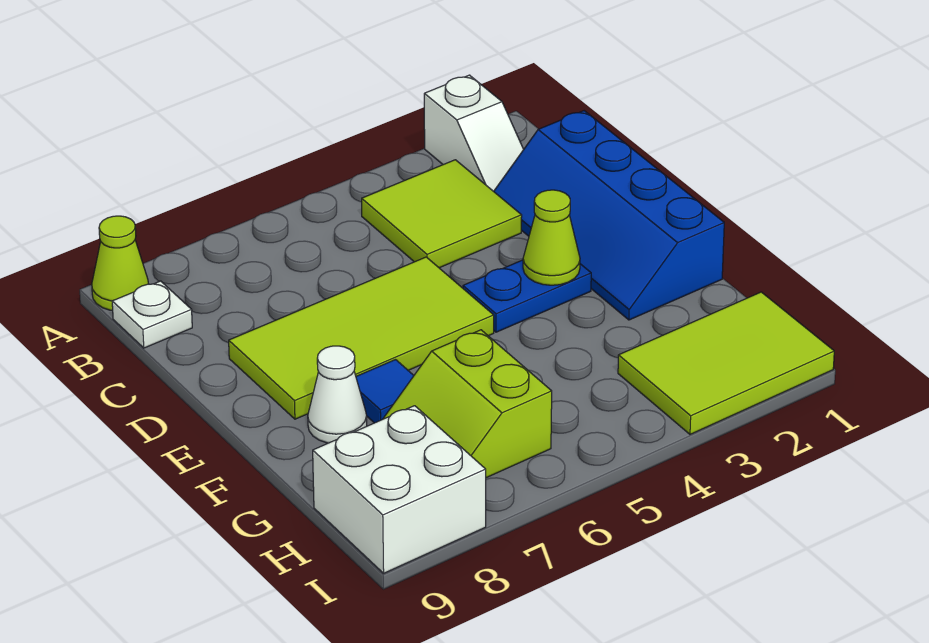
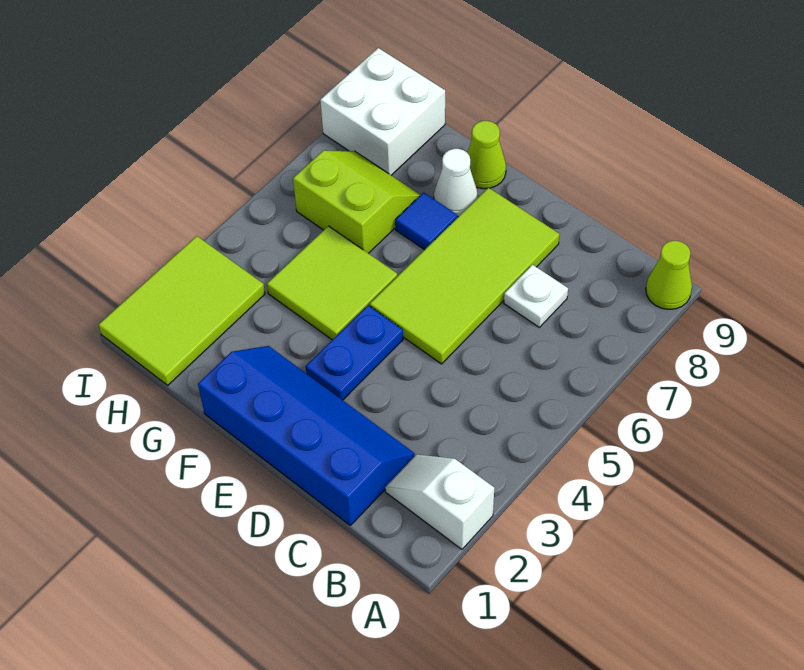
lime tile B3:C4 level 1 -> lime tile F4:G5 level 1
white plate B9 level 1 -> white plate C7 level 1
lime cone E3 level 2 -> lime cone F9 level 1

